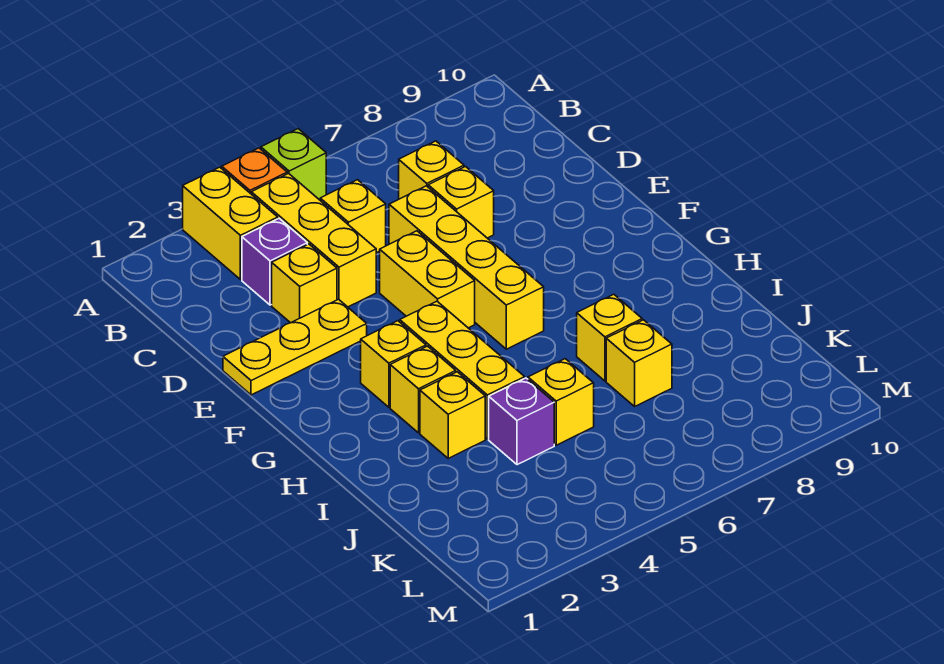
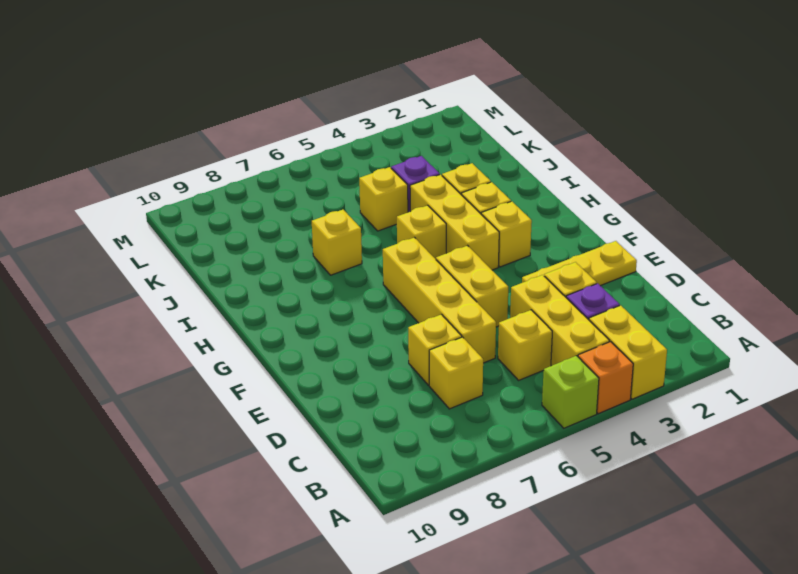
yellow brick J7 level 1 -> yellow brick H5 level 1

